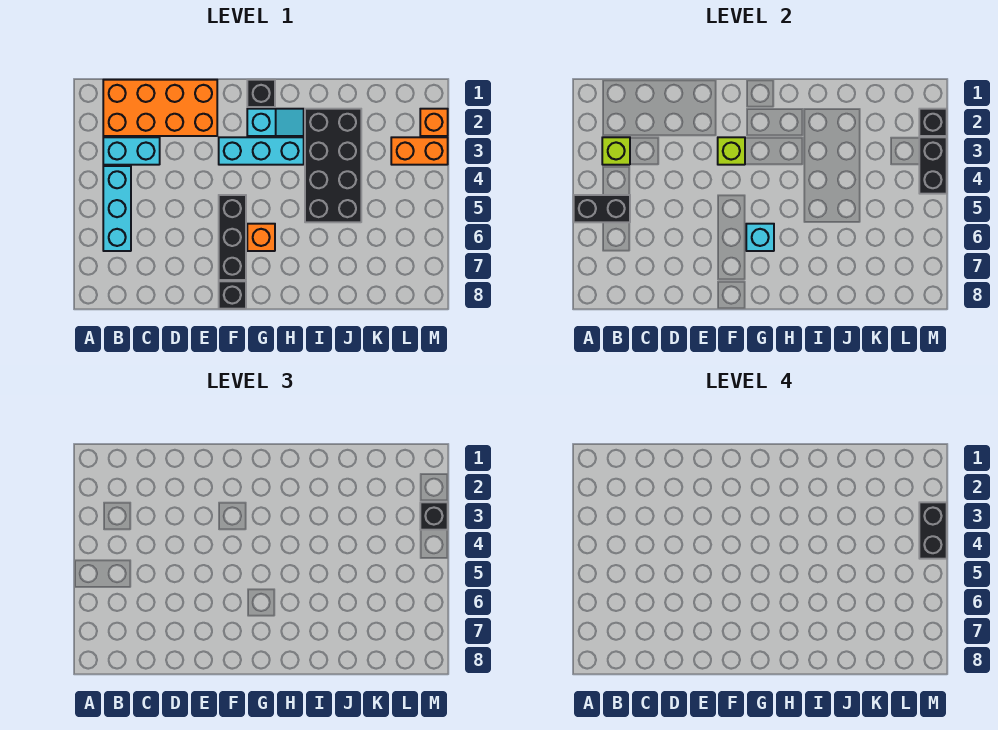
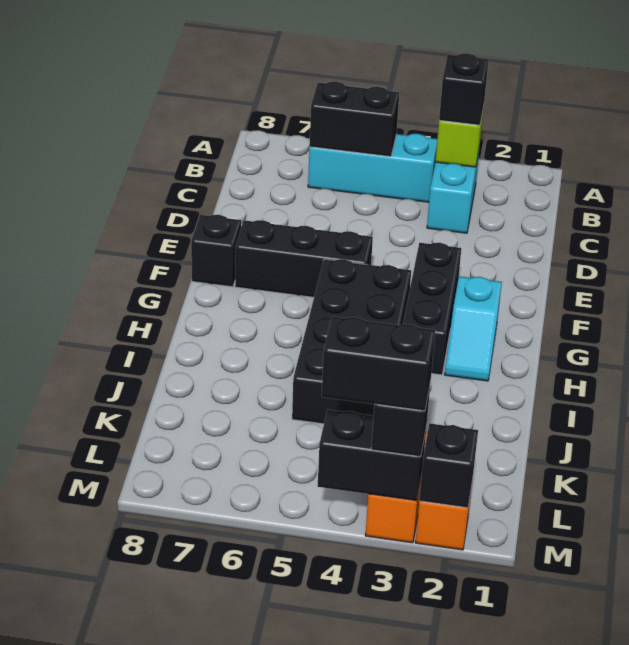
black brick A5:B5 level 2 -> black brick B5:B6 level 2
orange brick B1:E2 level 1 -> none
cyan brick F3:H3 level 1 -> black brick F3:H3 level 1
lime brick F3 level 2 -> none
black brick G1 level 1 -> black brick B3 level 3
orange brick G6 level 1 -> none
cyan brick G6 level 2 -> none
black brick I2:J5 level 1 -> black brick G4:J5 level 1

